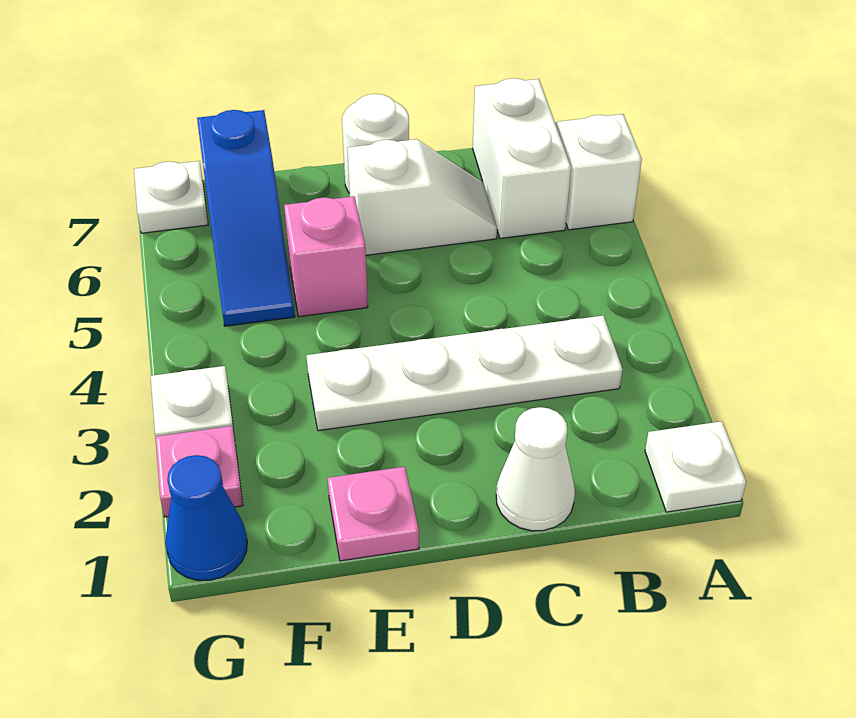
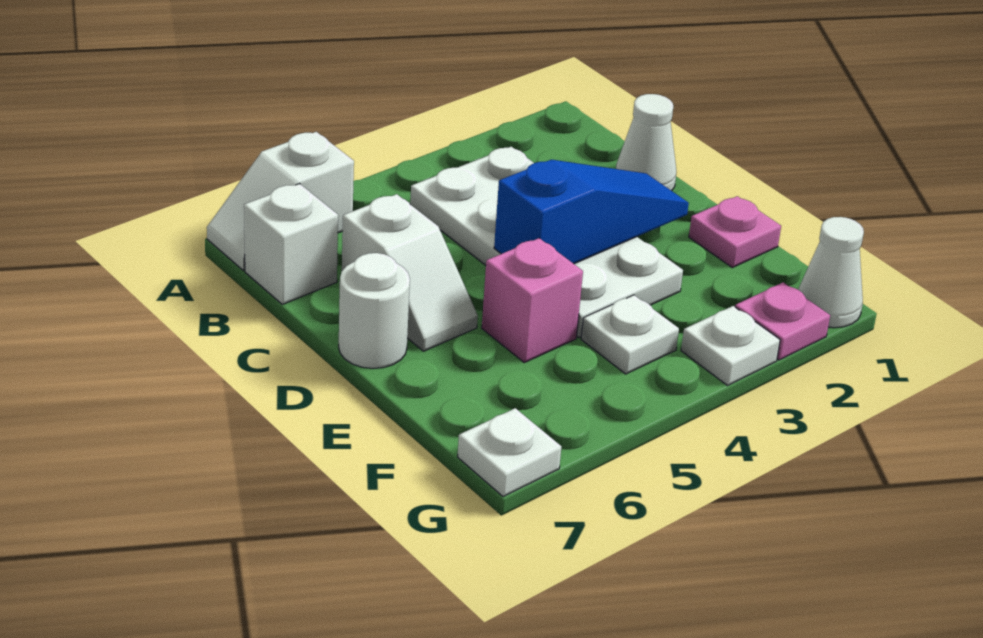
white plate A1 level 1 -> white plate F4 level 1
white plate B3:E3 level 1 -> white plate B3:E4 level 1
white brick B6:B7 level 1 -> white brick B7 level 1
white slope C6:D6 level 1 top D -> white slope C6:D6 level 1 top C
blue slope F5:F7 level 1 top 7 -> blue slope D2:D4 level 2 top 4
blue cone G1 level 1 -> white cone G1 level 1

